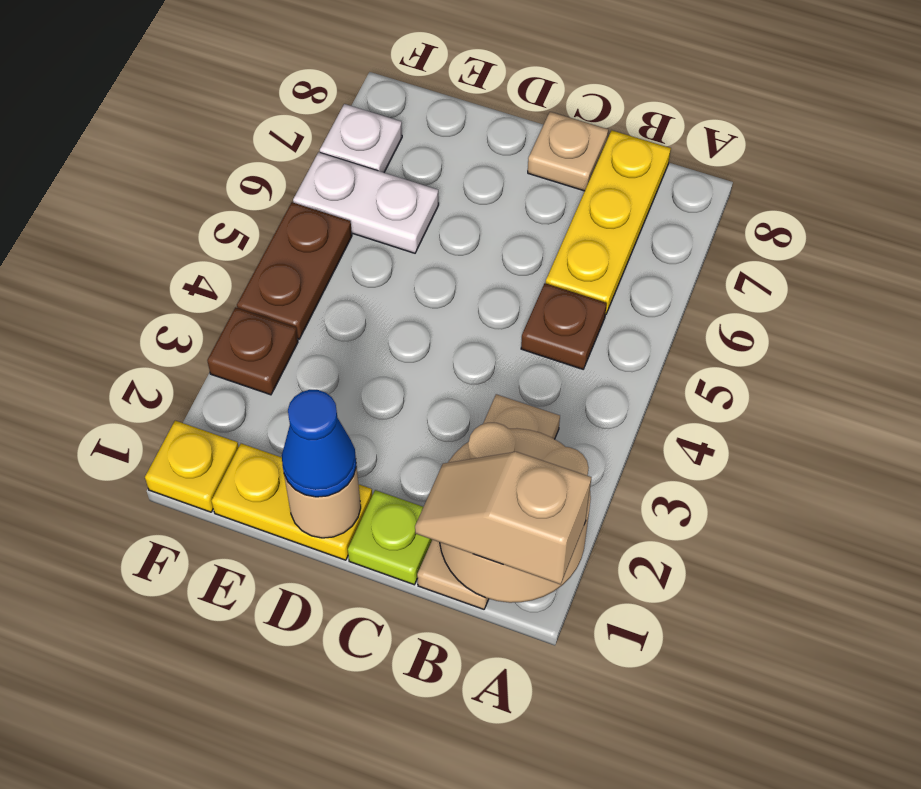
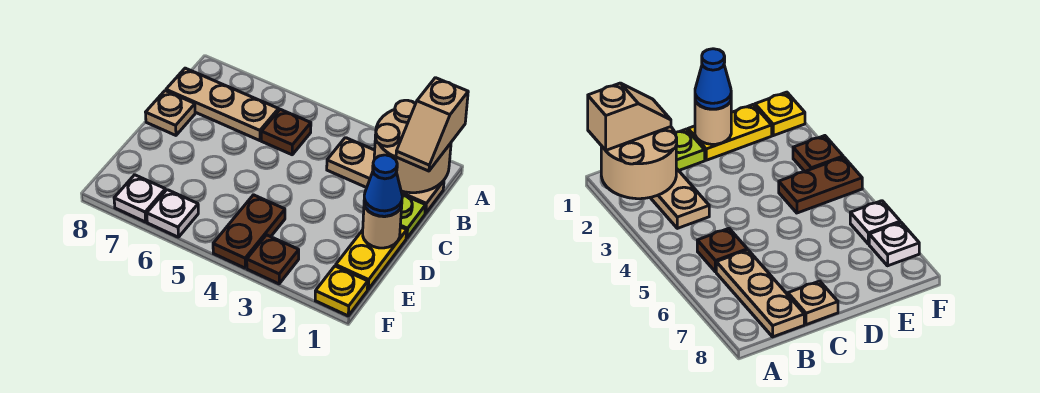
yellow plate B6:B8 level 1 -> tan plate B6:B8 level 1
white plate E6:F6 level 1 -> white plate F6 level 1
brown plate F4:F5 level 1 -> brown plate E4:F4 level 1

